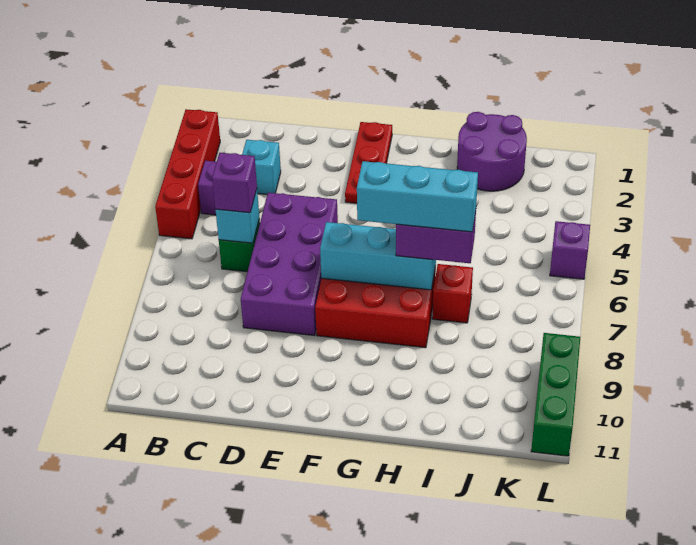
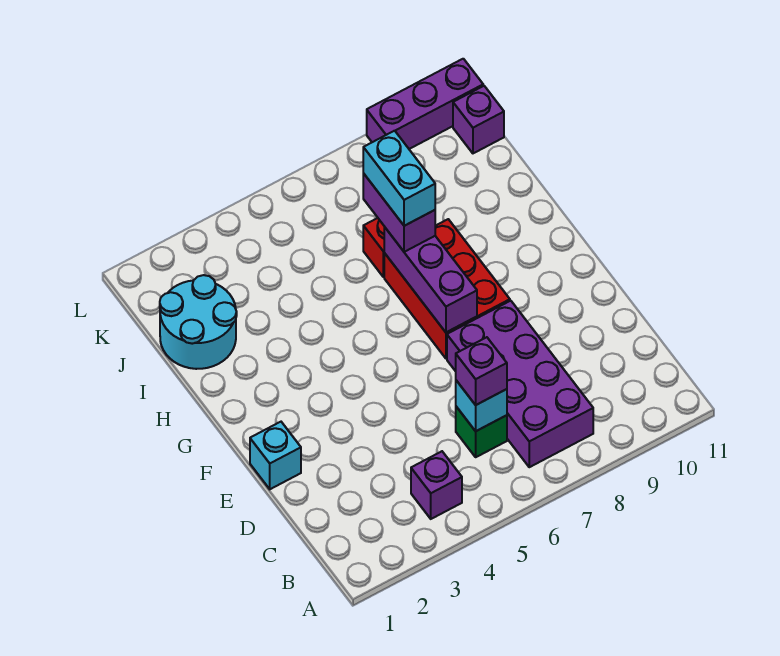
red brick A2:A5 level 1 -> none
cyan brick C3 level 1 -> cyan brick E1 level 1
purple brick D5:E8 level 1 -> purple brick B7:E8 level 1
red plate F1:F3 level 1 -> none
cyan brick F7:H7 level 2 -> purple brick F7:H7 level 2
cyan brick G7:I7 level 4 -> cyan brick H7:I7 level 4
purple round brick I1:J2 level 1 -> cyan round brick I1:J2 level 1
purple brick L5 level 1 -> purple brick K11 level 1
green brick L9:L11 level 1 -> purple brick L9:L11 level 1

